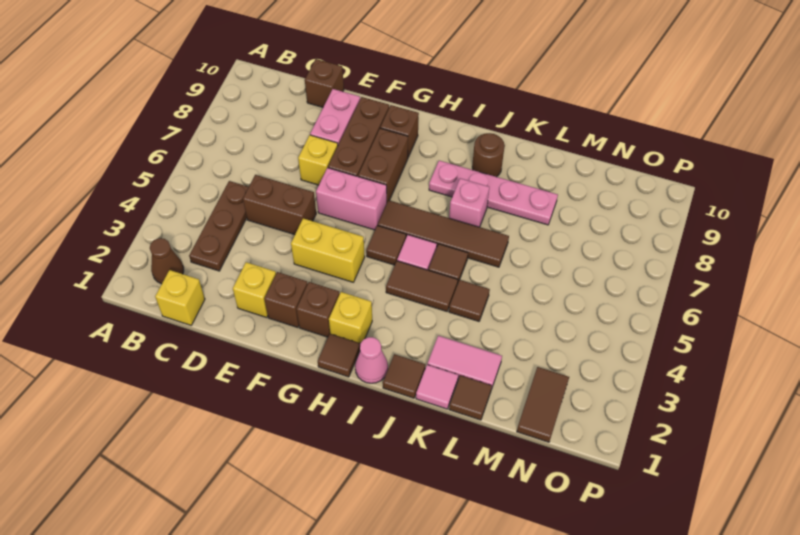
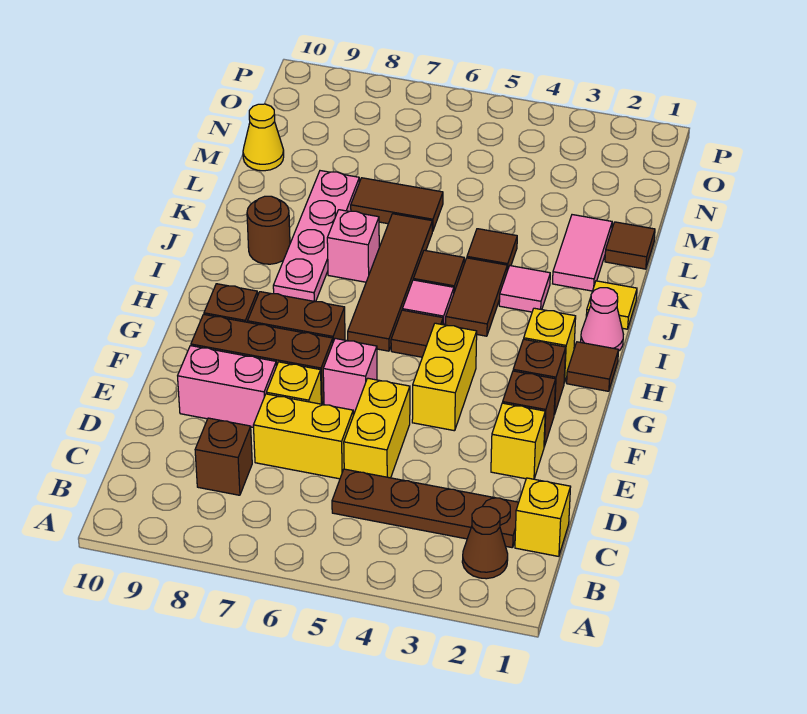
brown plate C3:C5 level 1 -> brown plate C2:C5 level 1
brown brick D5:E5 level 1 -> yellow brick D5:E5 level 1
none -> yellow brick D6:D7 level 1
brown brick D10 level 1 -> brown brick C8 level 1
pink brick F6:G6 level 1 -> pink brick F6 level 1
brown tile J1 level 1 -> yellow tile J1 level 1
pink tile K1 level 1 -> pink tile J3 level 1
none -> yellow cone M10 level 1
brown tile N1:N2 level 1 -> brown tile L6:L7 level 1

